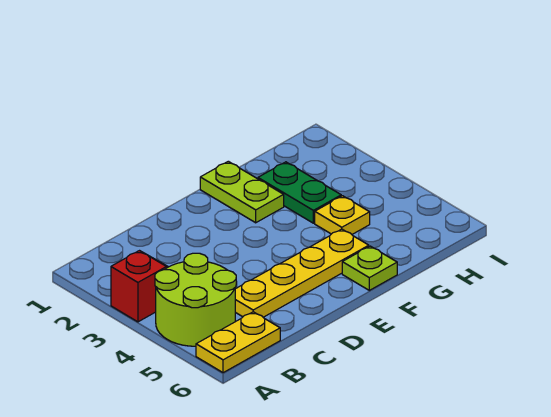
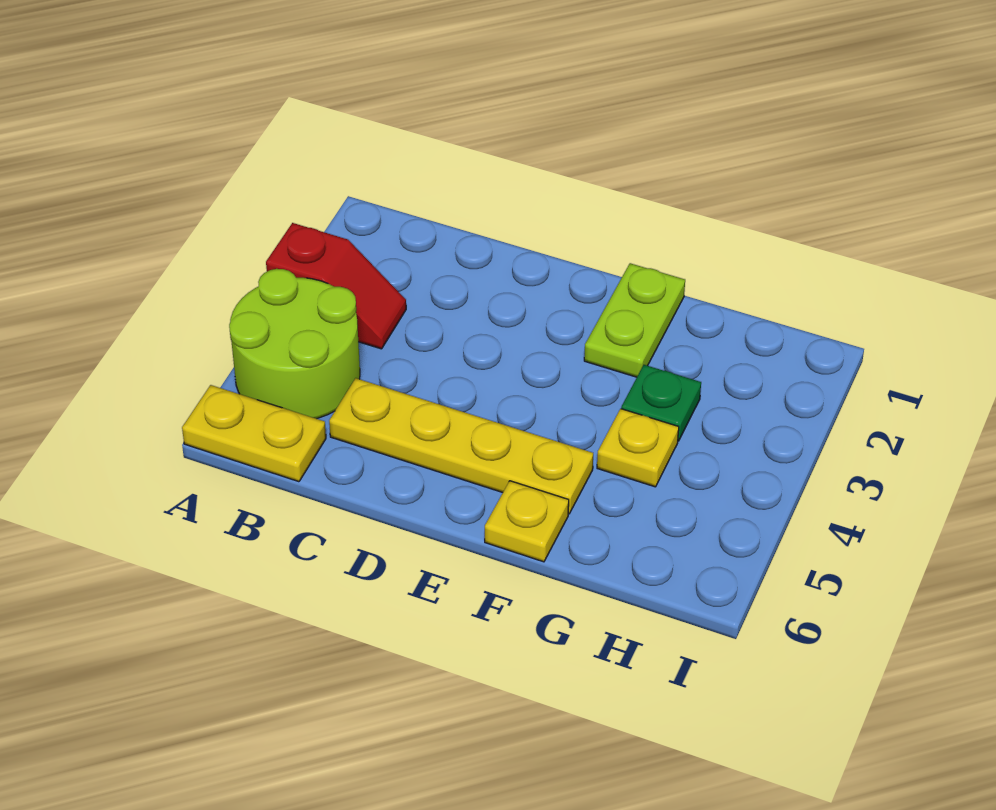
lime plate F6 level 1 -> yellow plate F6 level 1
green plate G2:G3 level 1 -> green plate G3 level 1

